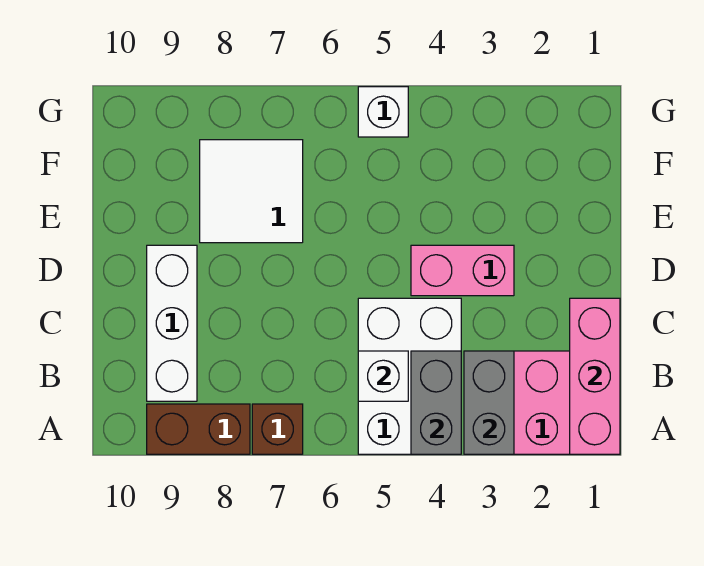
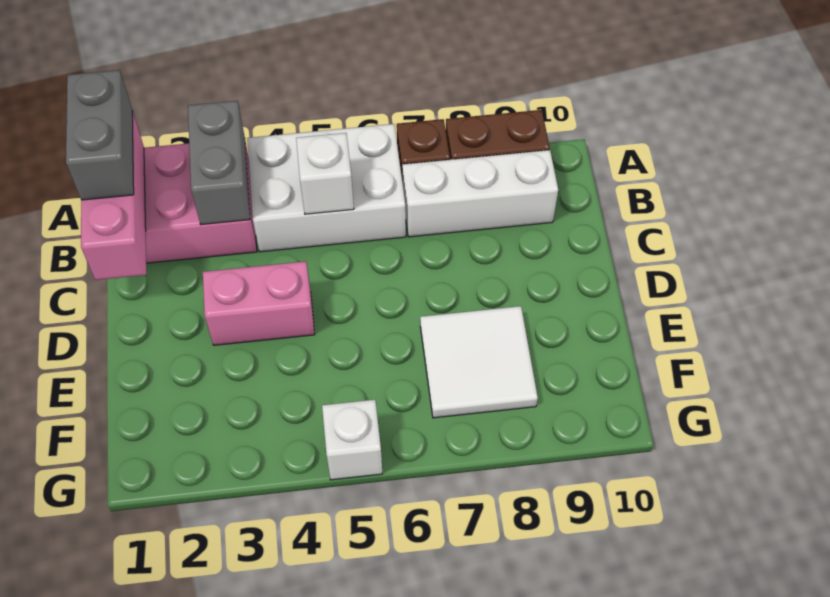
white brick A4:C5 level 1 -> white brick A4:B6 level 1
grey brick A4:B4 level 2 -> grey brick A1:B1 level 3
white brick B9:D9 level 1 -> white brick B7:B9 level 1

